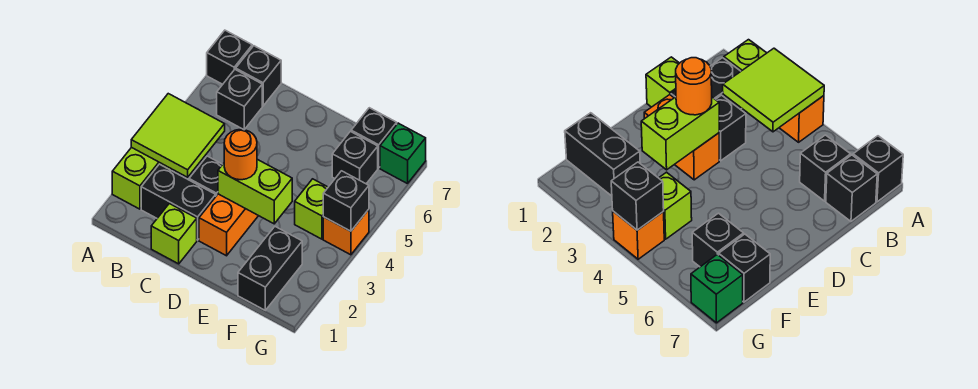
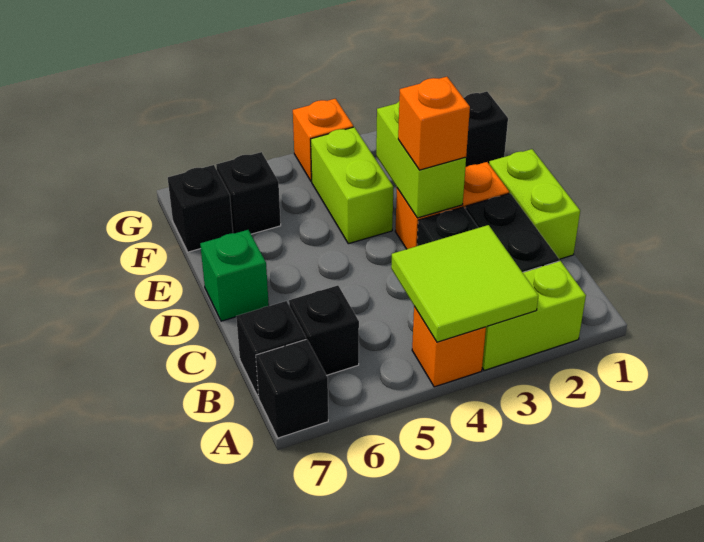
lime brick C1 level 1 -> lime brick C1:D1 level 1
orange round brick D3 level 3 -> orange brick D3 level 3
lime brick F4 level 1 -> lime brick E4:F4 level 1
black brick G4 level 2 -> none
green brick G7 level 1 -> green brick D7 level 1

